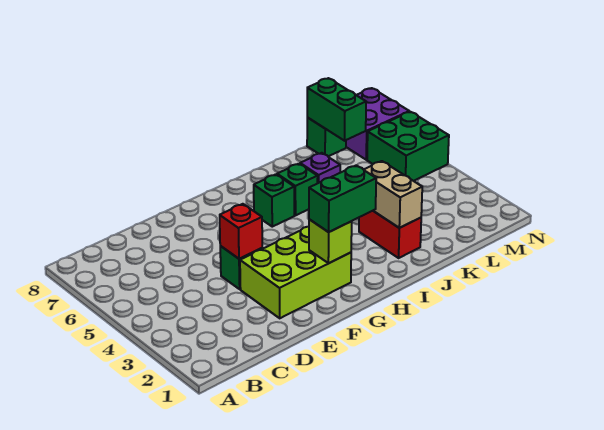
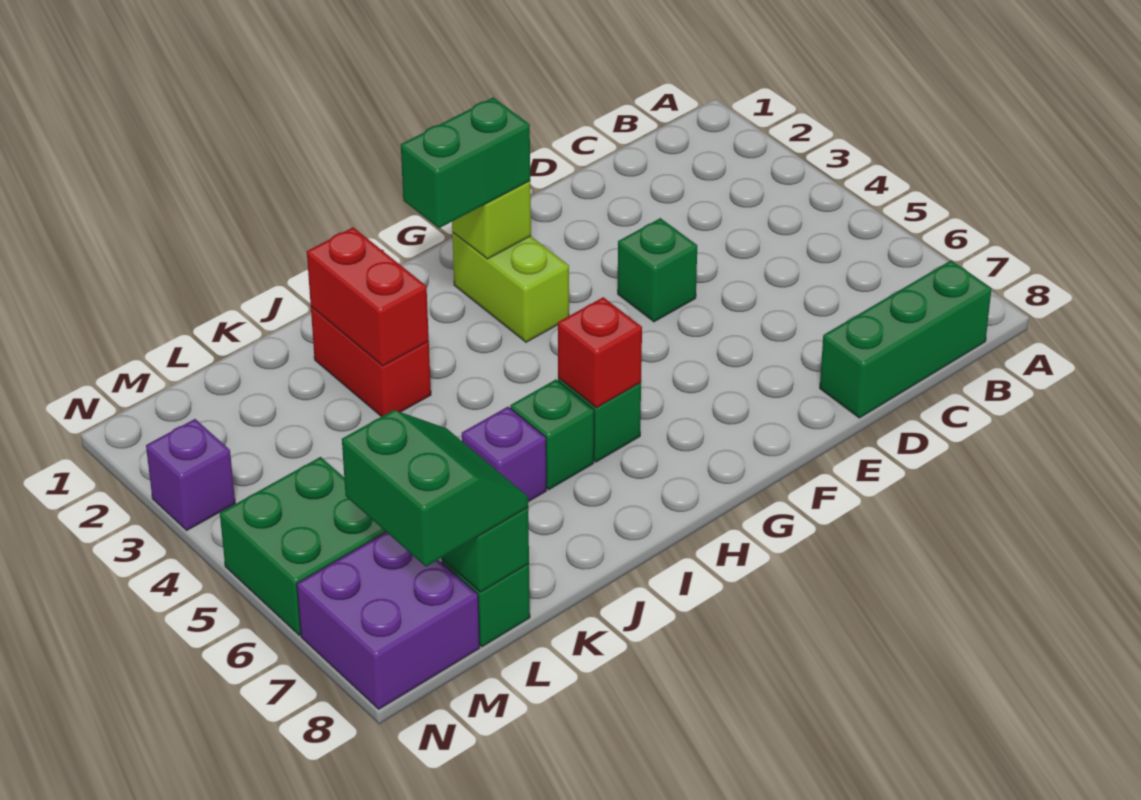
none -> green brick B8:D8 level 1
lime brick E2:G3 level 1 -> lime brick G2:G3 level 1
red brick E4 level 2 -> red brick H6 level 2
tan brick J2:J3 level 2 -> red brick J2:J3 level 2
none -> green slope L7:M8 level 3 top M
none -> purple brick N3 level 1

